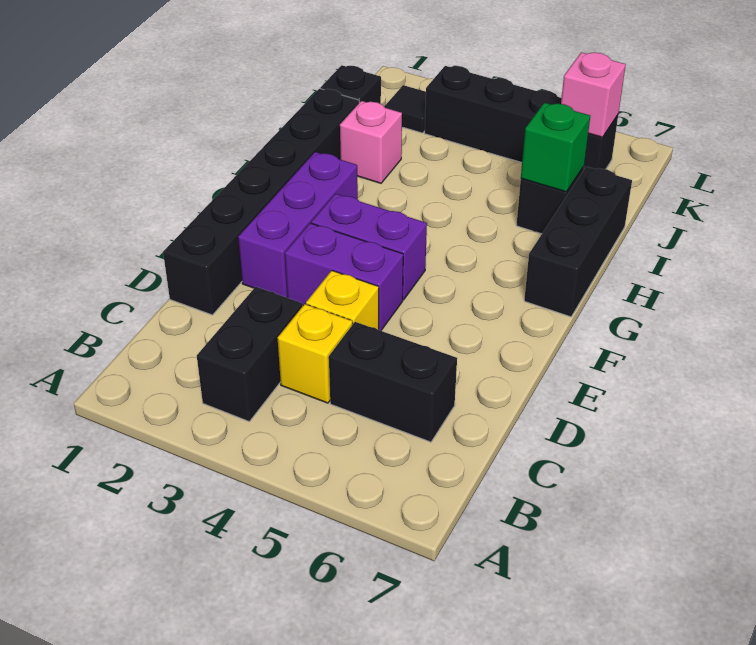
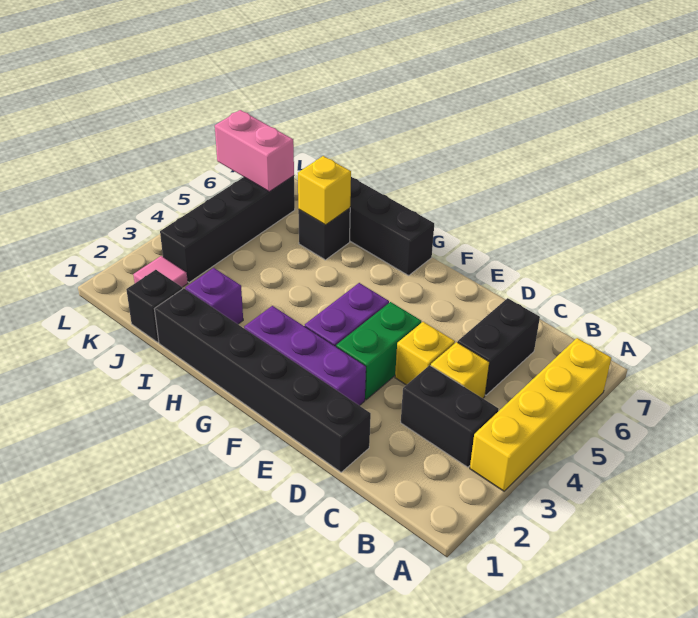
none -> yellow brick A3:A6 level 1
purple brick E3:E4 level 1 -> green brick E3:E4 level 1
pink brick I2 level 1 -> purple brick I2 level 1
green brick I6 level 2 -> yellow brick I6 level 2
black tile K2 level 1 -> pink tile K2 level 1
pink brick K6 level 2 -> pink brick K6:L6 level 2

